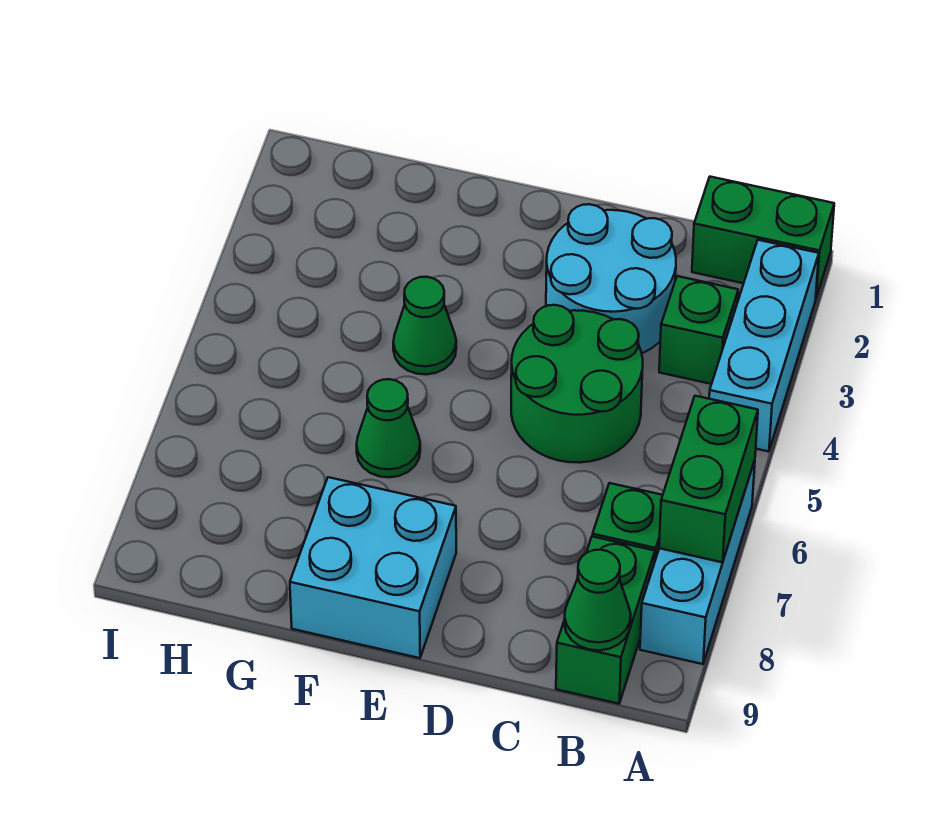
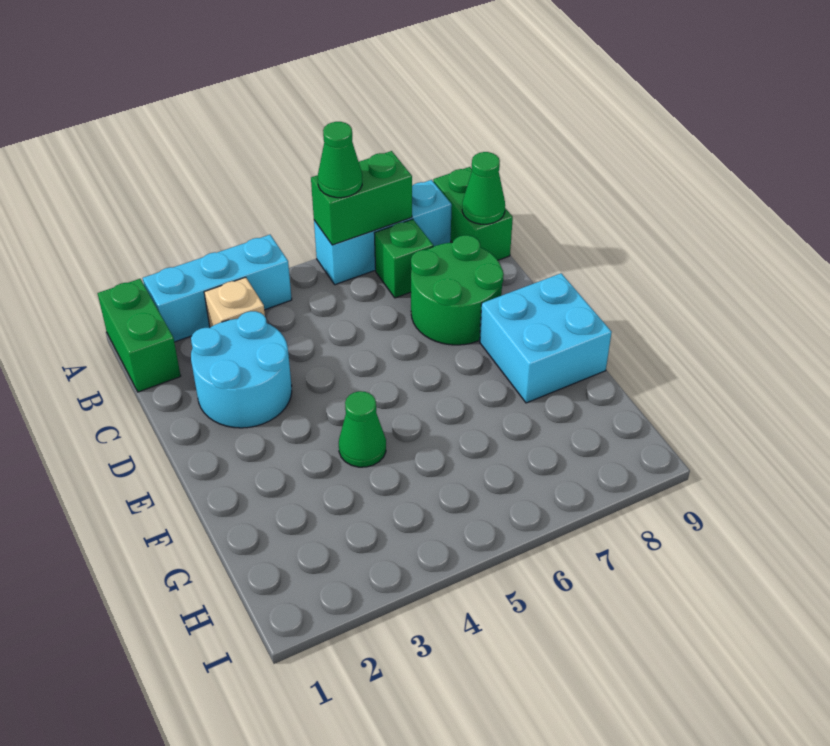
green brick B3 level 1 -> tan brick B3 level 1
green brick B8:B9 level 1 -> green brick A9:B9 level 1
green round brick C4:D5 level 1 -> green round brick C7:D8 level 1
green cone F6 level 1 -> green cone A6 level 3

